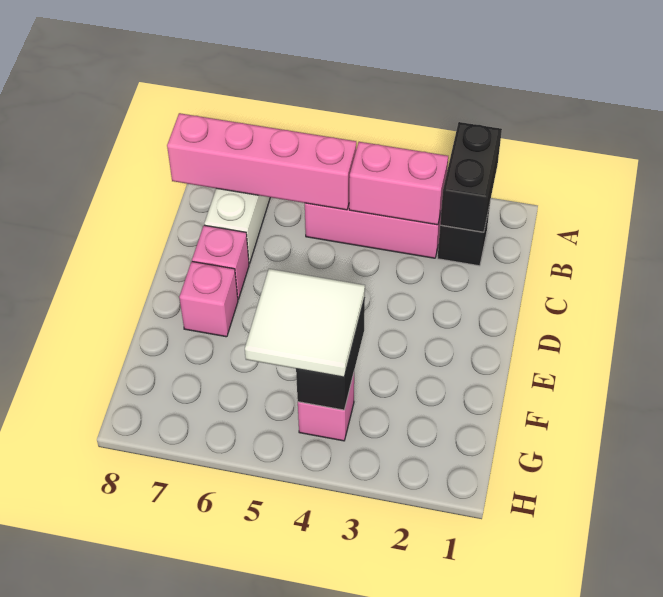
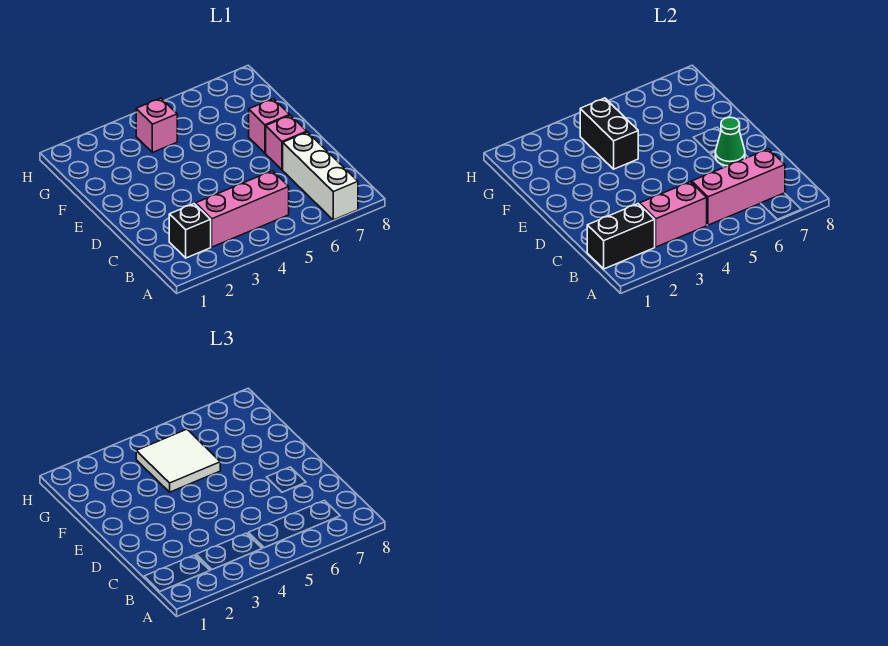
black brick A2:B2 level 2 -> black brick B1:B2 level 2
pink brick B5:B8 level 2 -> pink brick B5:B7 level 2
none -> green cone D7 level 2

